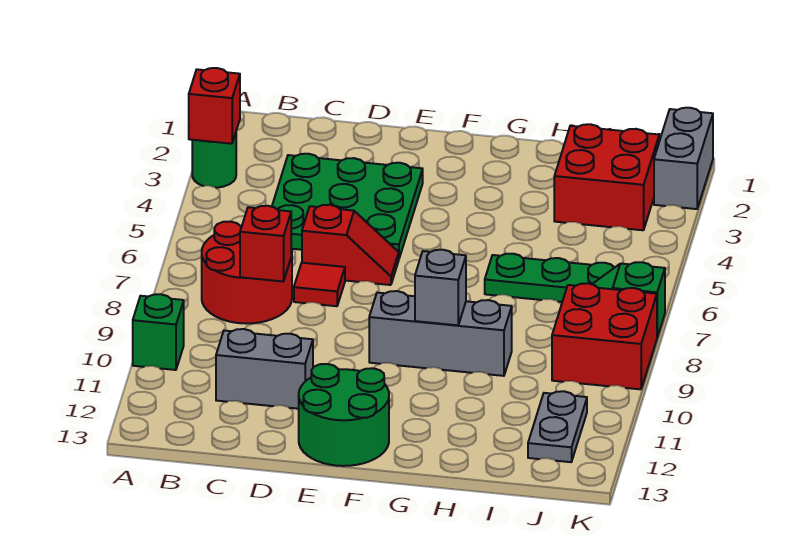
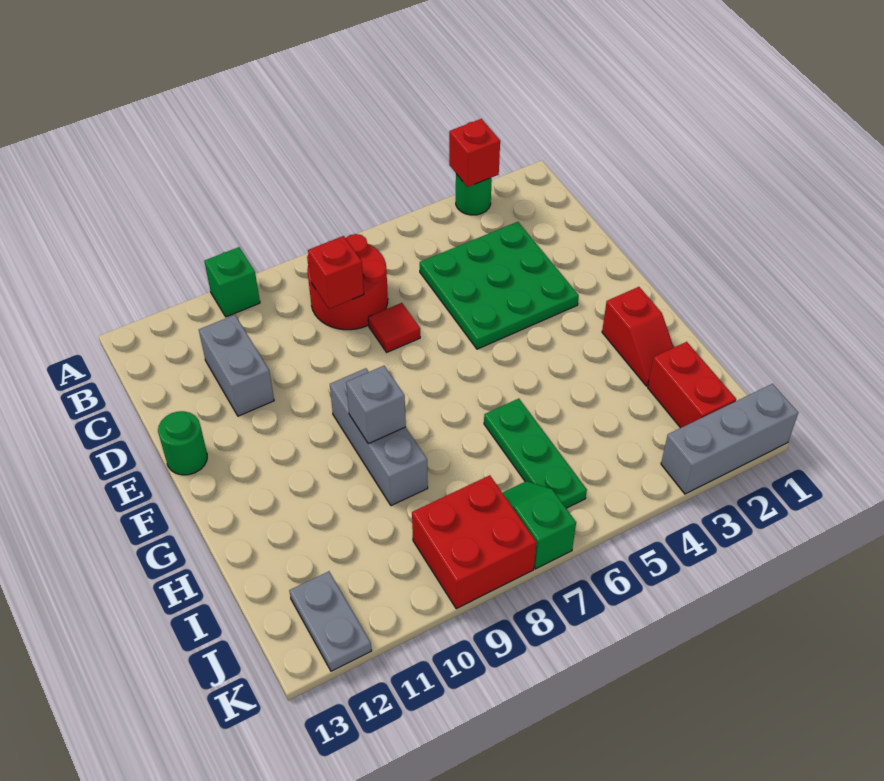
red slope D6:E6 level 1 top D -> red slope G2:H2 level 1 top G
green round brick E12:F13 level 1 -> green round brick E13 level 1
red brick I2:J3 level 1 -> red brick I2:J2 level 1
grey plate J11:J12 level 1 -> grey plate J12:K12 level 1
grey brick K1:K2 level 1 -> grey brick K1:K3 level 1

